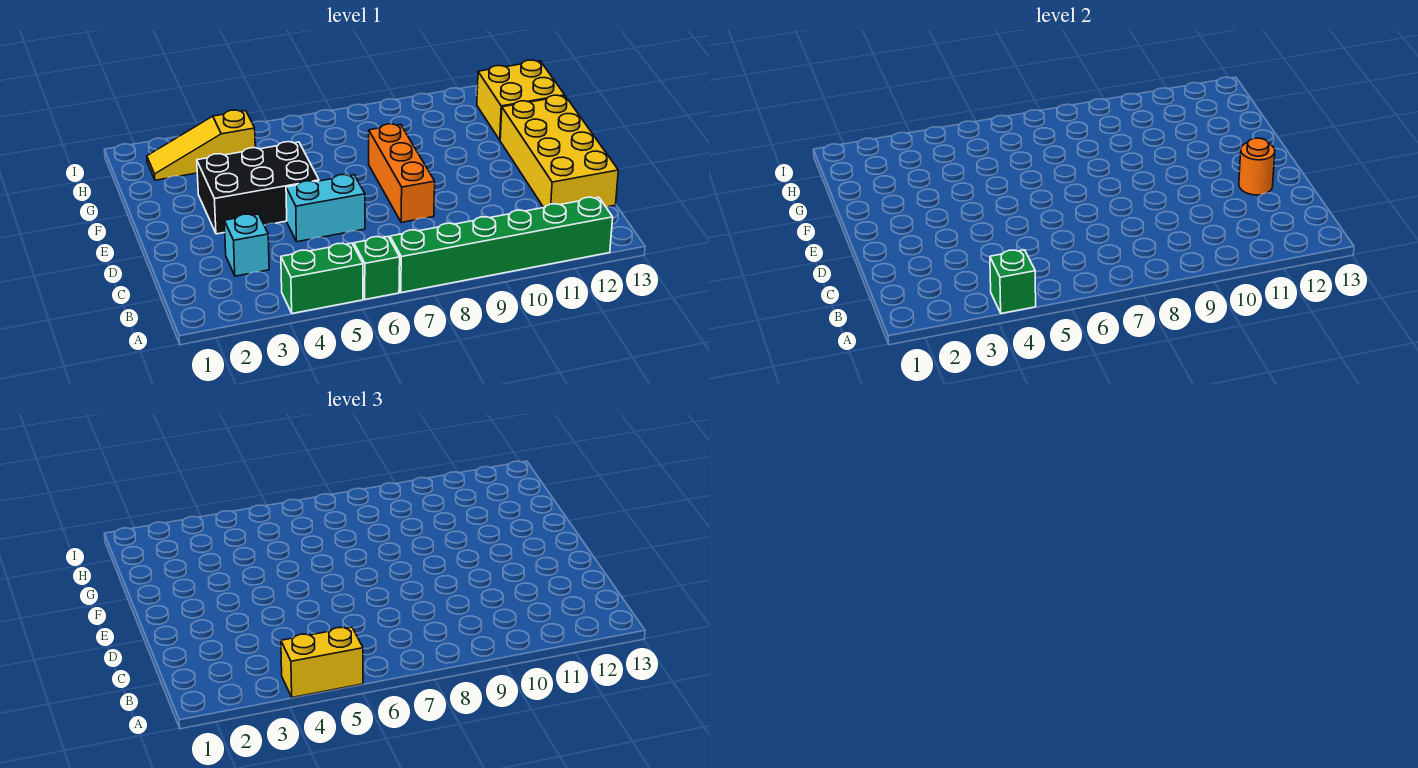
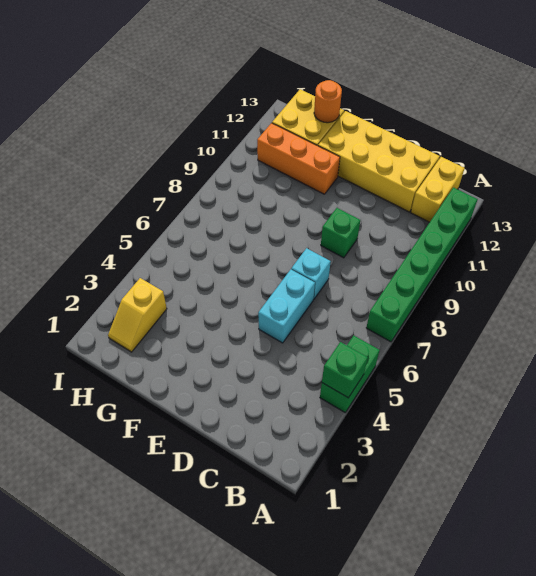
yellow brick A4:A5 level 3 -> yellow brick B12:B13 level 1
green brick A6 level 1 -> green brick D9 level 1
cyan brick C3 level 1 -> cyan brick D7 level 1
orange brick D8:F8 level 1 -> orange brick F11:H11 level 1
orange round brick D12 level 2 -> orange round brick G13 level 2
black brick E3:F5 level 1 -> none
yellow slope H2:H4 level 1 top 4 -> yellow slope H2:H3 level 1 top 3

